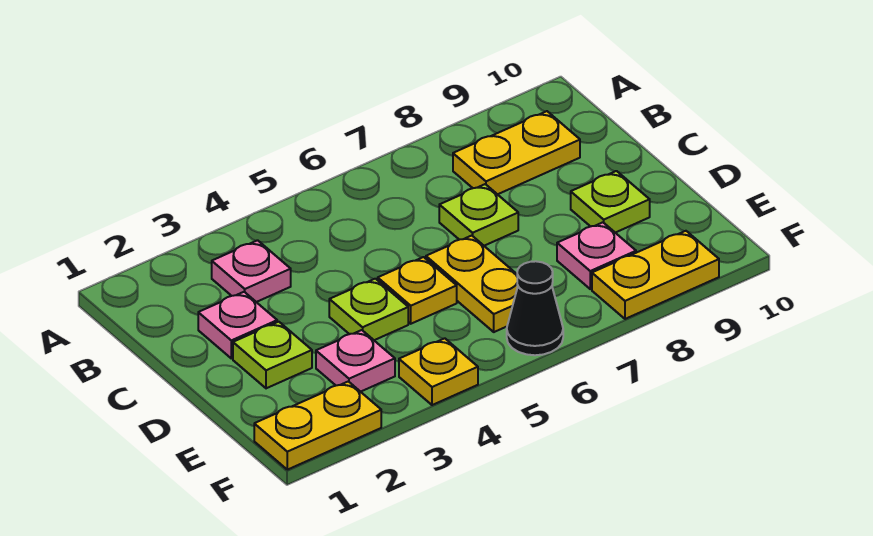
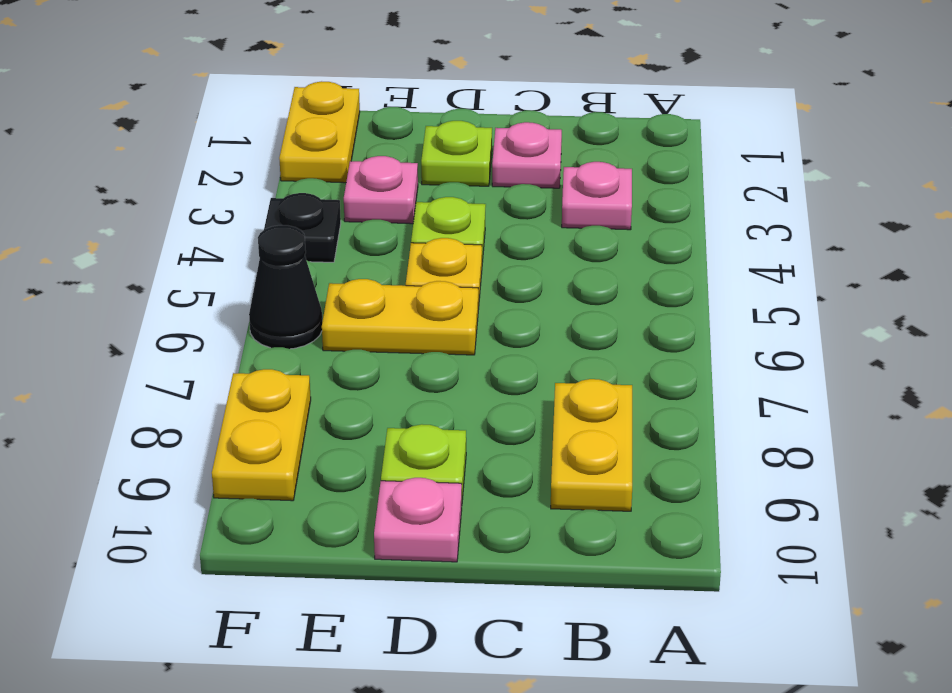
lime plate C7 level 1 -> none
pink plate E8 level 1 -> pink plate D10 level 1
yellow plate F4 level 1 -> black plate F4 level 1

